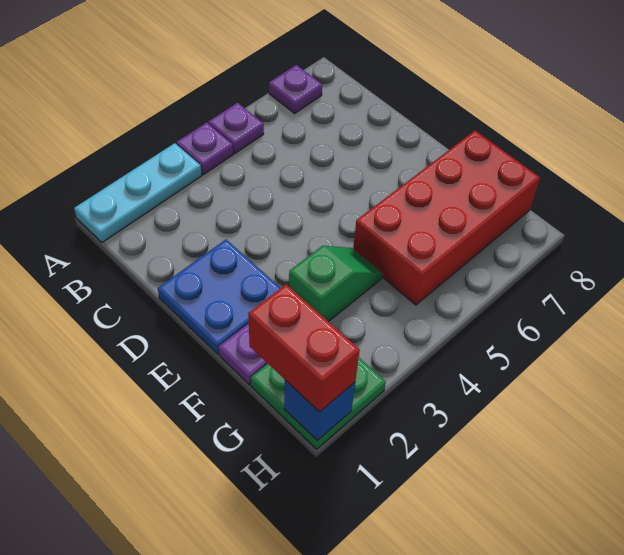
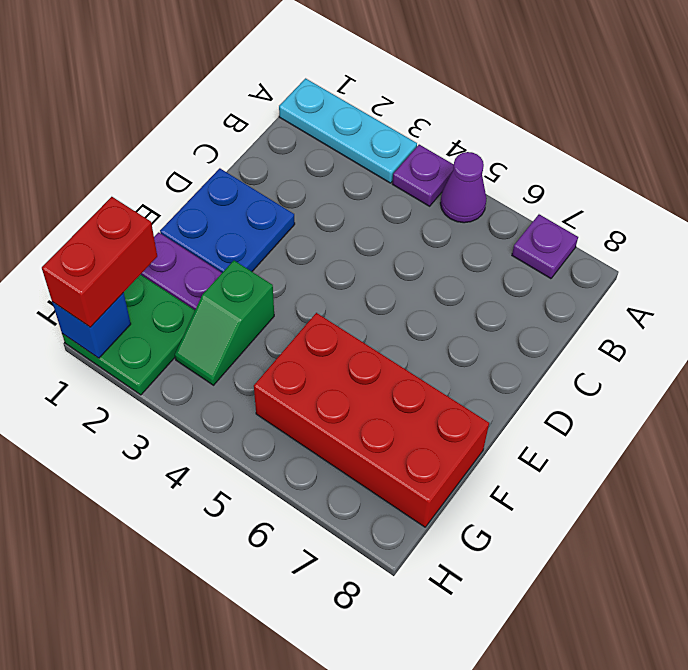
purple plate A5 level 1 -> purple cone A5 level 1
green slope F3:F4 level 1 top 3 -> green slope F3:G3 level 1 top F

